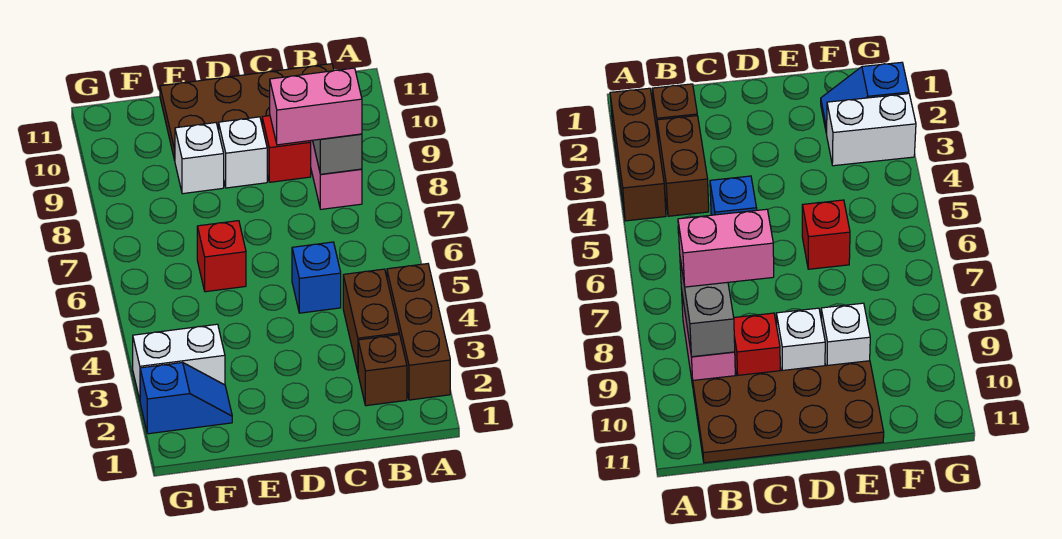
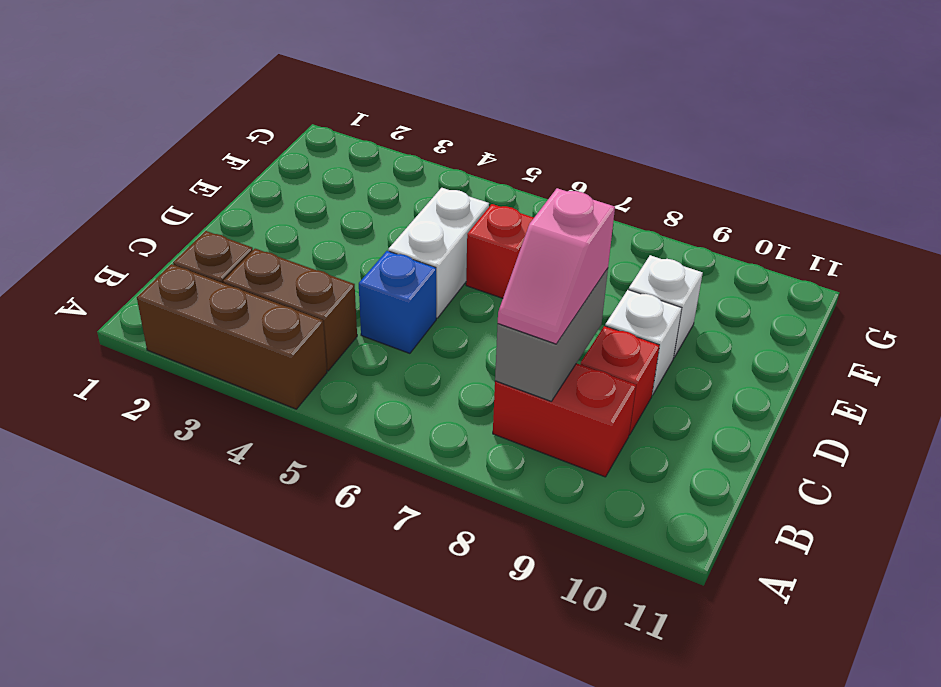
pink brick B8:B9 level 1 -> red brick B8:B9 level 1
grey brick B8:B9 level 2 -> grey brick B8:C8 level 2
pink brick B8:C8 level 3 -> pink slope B8:C8 level 3 top C
brown plate B10:E11 level 1 -> none
blue slope F2:G2 level 1 top G -> none
white brick F3:G3 level 1 -> white brick D5:E5 level 1

